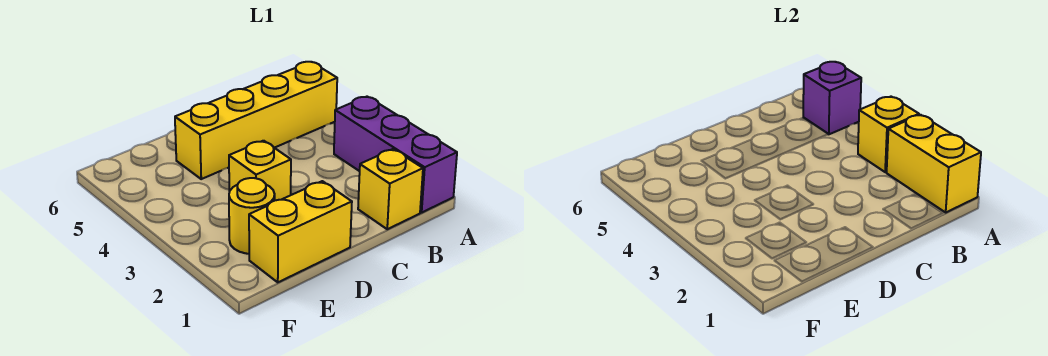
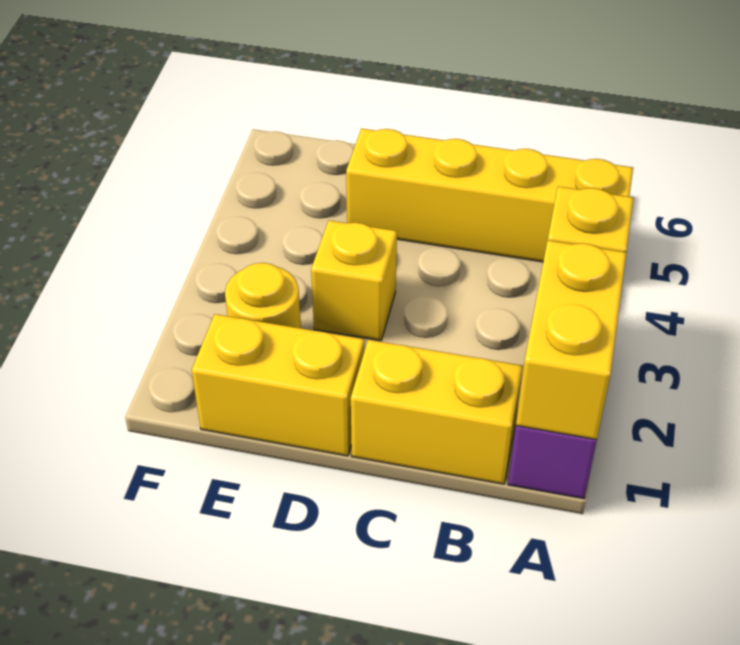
purple brick A5 level 2 -> none
yellow brick B1 level 1 -> yellow brick B1:C1 level 1

